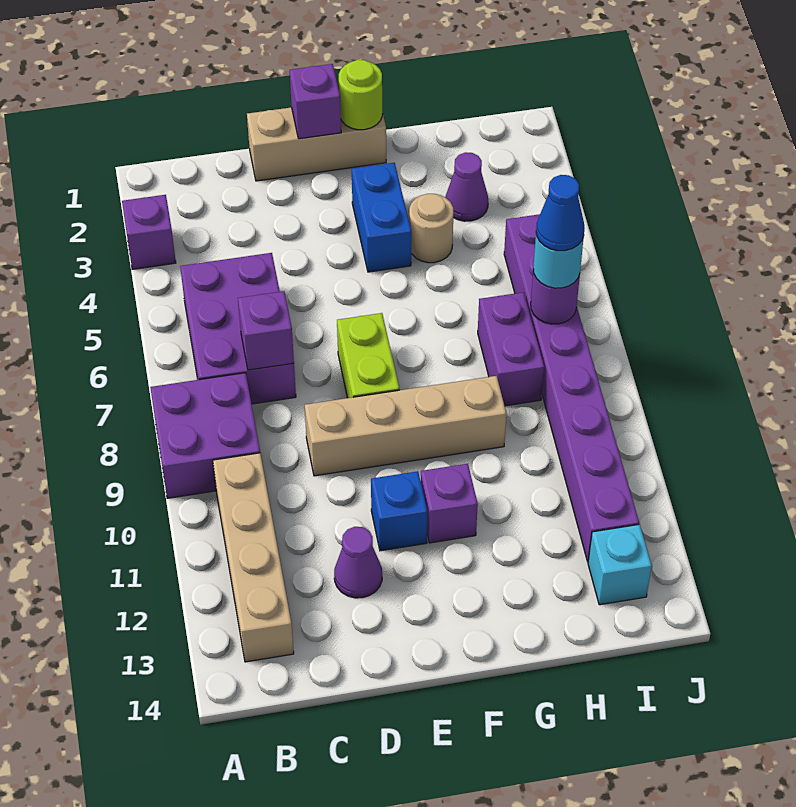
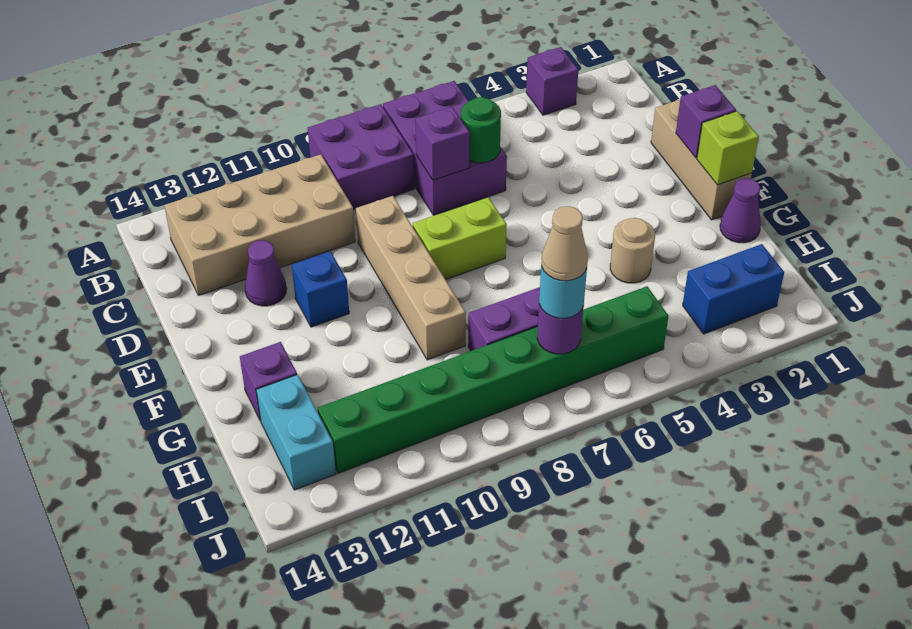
purple brick B5:C7 level 1 -> purple brick A6:C7 level 1
tan brick B10:B13 level 1 -> tan brick B10:C13 level 1
none -> green round brick C6 level 2
lime round brick F1 level 2 -> lime brick F1 level 2
blue brick F3:F4 level 1 -> blue brick I2:I3 level 1
purple brick F11 level 1 -> purple brick G13 level 1
purple cone H3 level 1 -> purple cone G1 level 1
purple brick I5:I12 level 1 -> green brick I5:I12 level 1
blue cone I7 level 4 -> tan cone I7 level 4
cyan brick I13 level 1 -> cyan brick H13:I13 level 1

